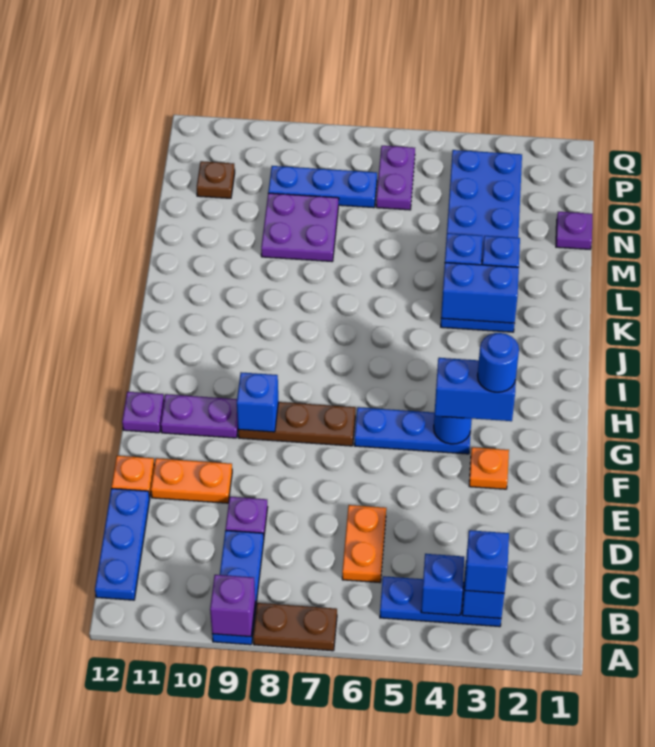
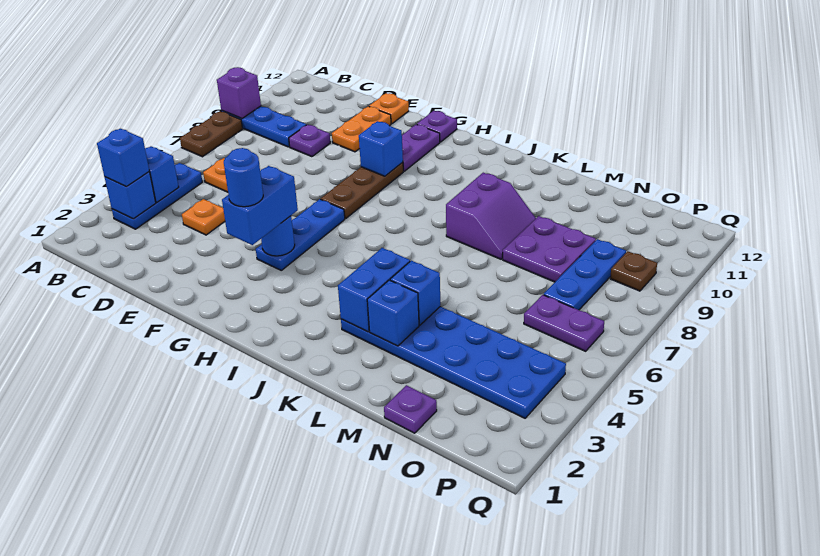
blue plate B12:D12 level 1 -> none
orange plate F3 level 1 -> orange plate D4 level 1
none -> purple slope K8:L9 level 1 top K
brown plate O11 level 1 -> brown plate P9 level 1

